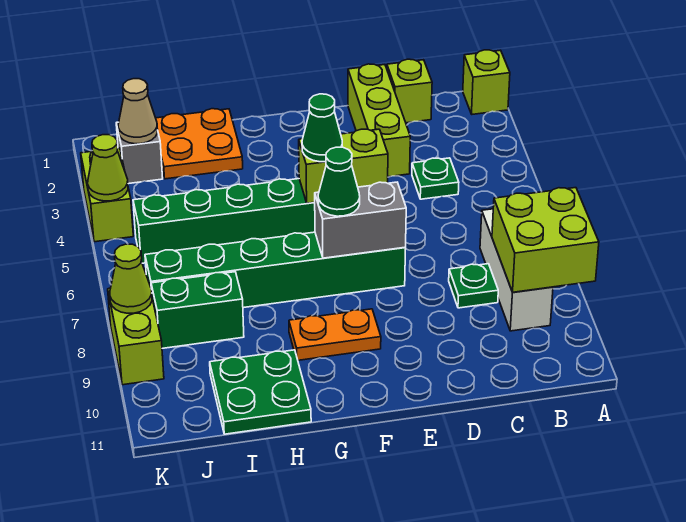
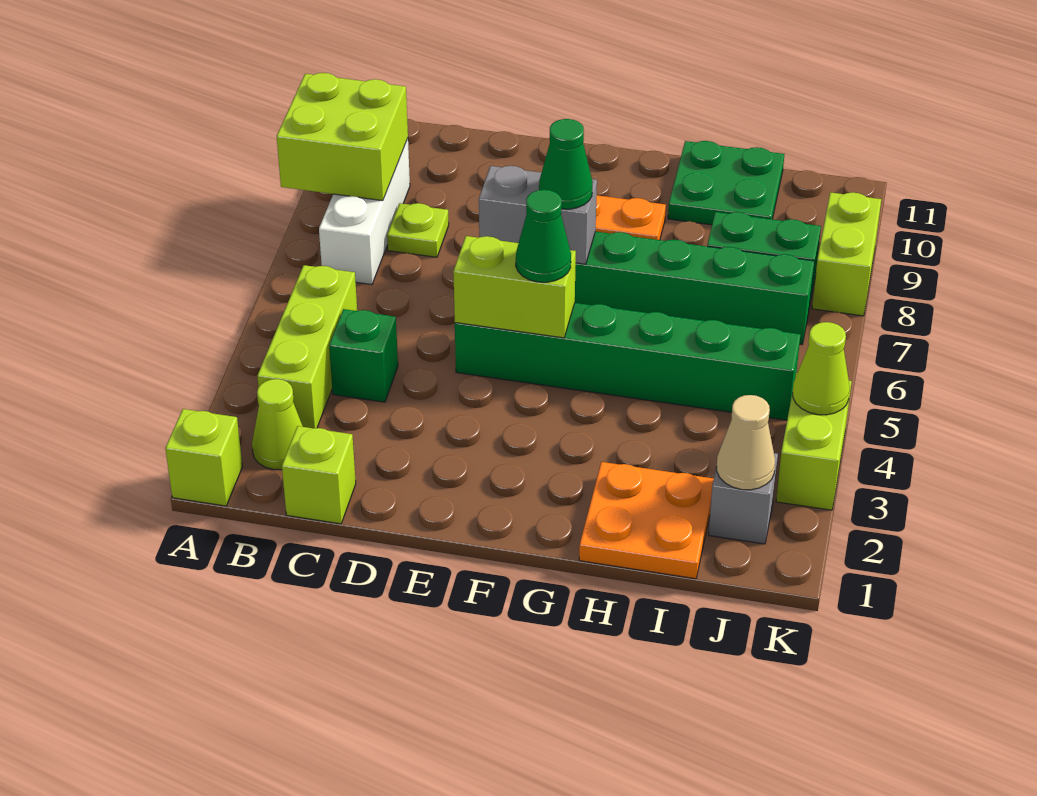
green plate C4 level 1 -> green brick C4 level 1
green plate C8 level 1 -> lime plate C8 level 1
lime brick D1:D3 level 1 -> lime brick B3:B5 level 1
lime cone K8 level 2 -> lime cone B2 level 1

